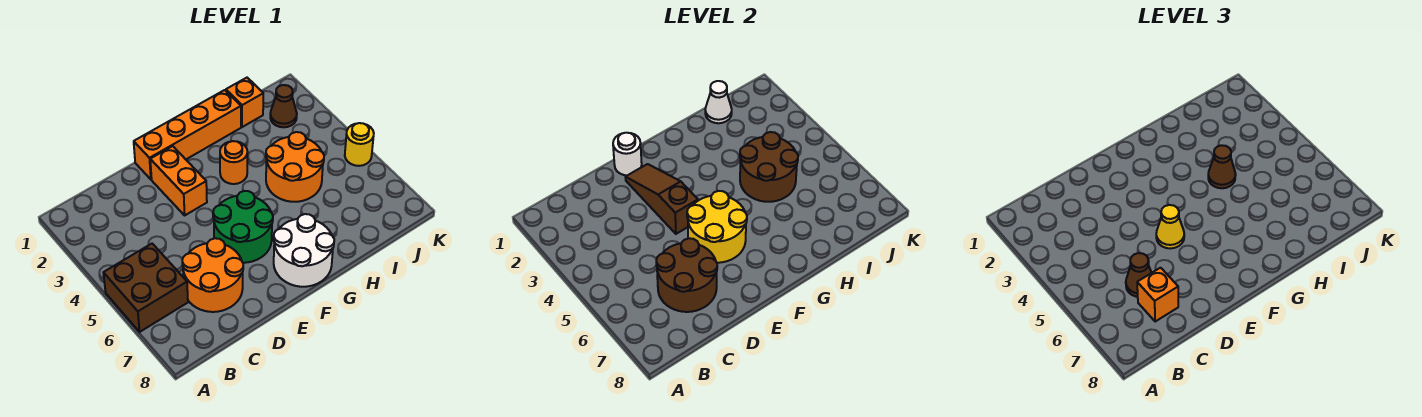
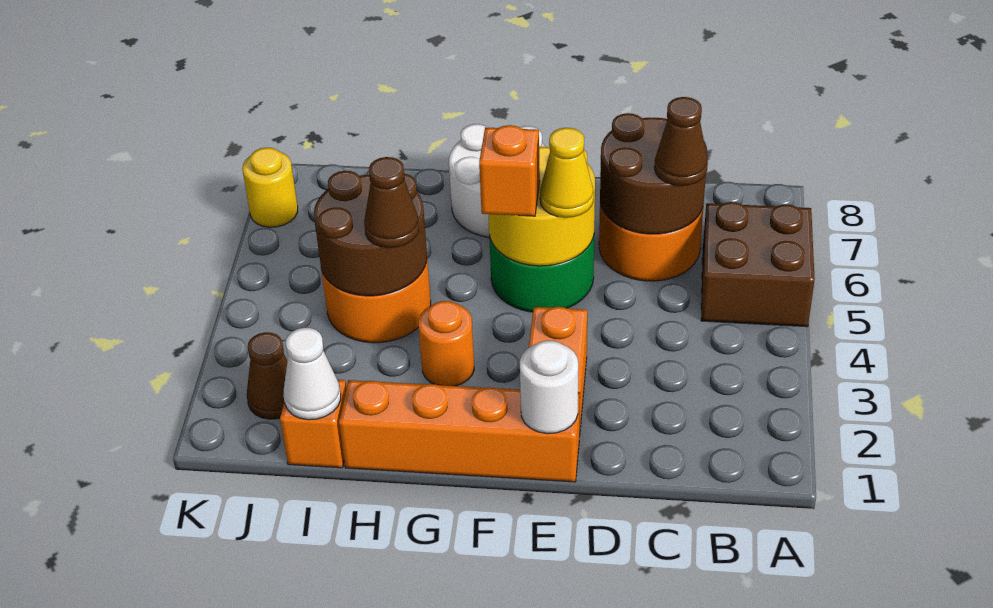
orange brick C7 level 3 -> orange brick F5 level 3
brown slope E2:E4 level 2 top 4 -> none
yellow round brick K5 level 1 -> yellow round brick K7 level 1

